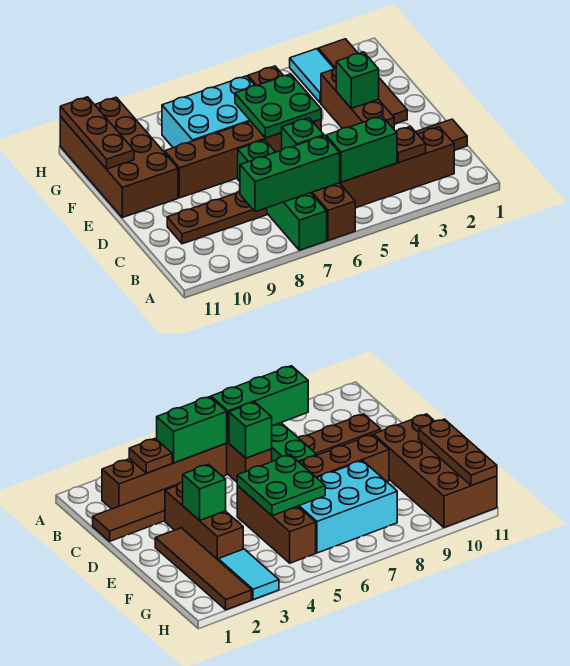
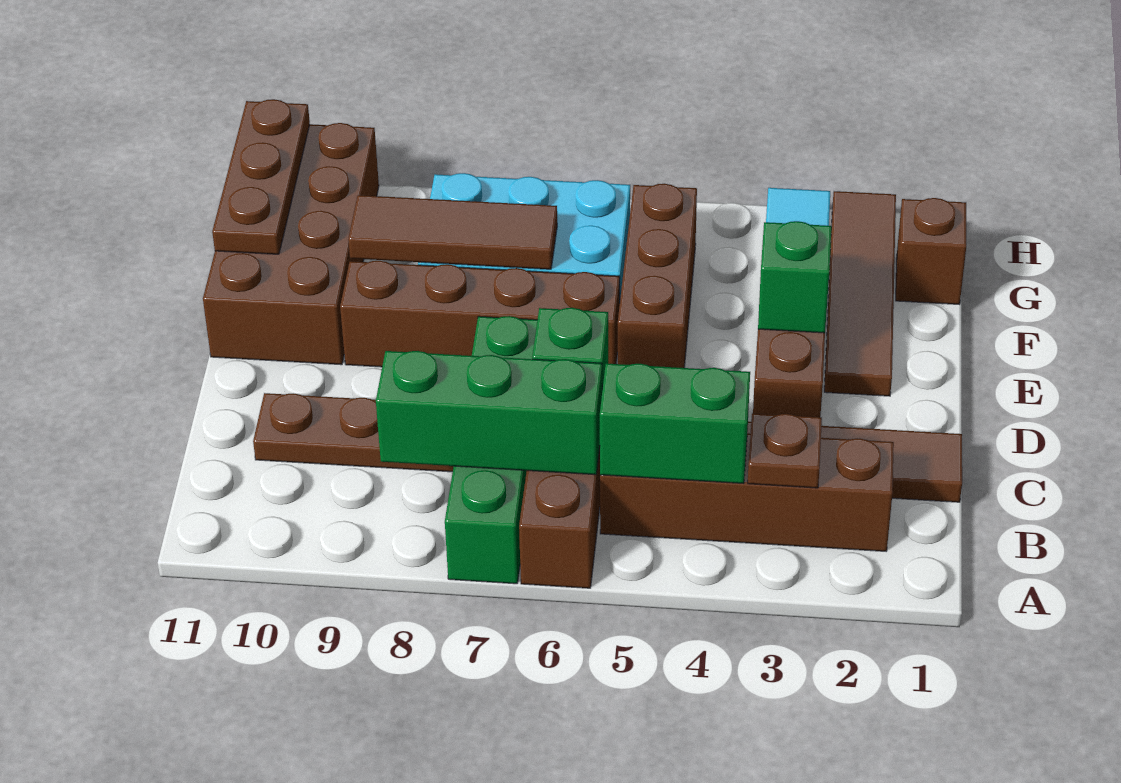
green plate E5:F6 level 2 -> none
none -> brown tile F7:F9 level 2
none -> brown brick G1 level 1

